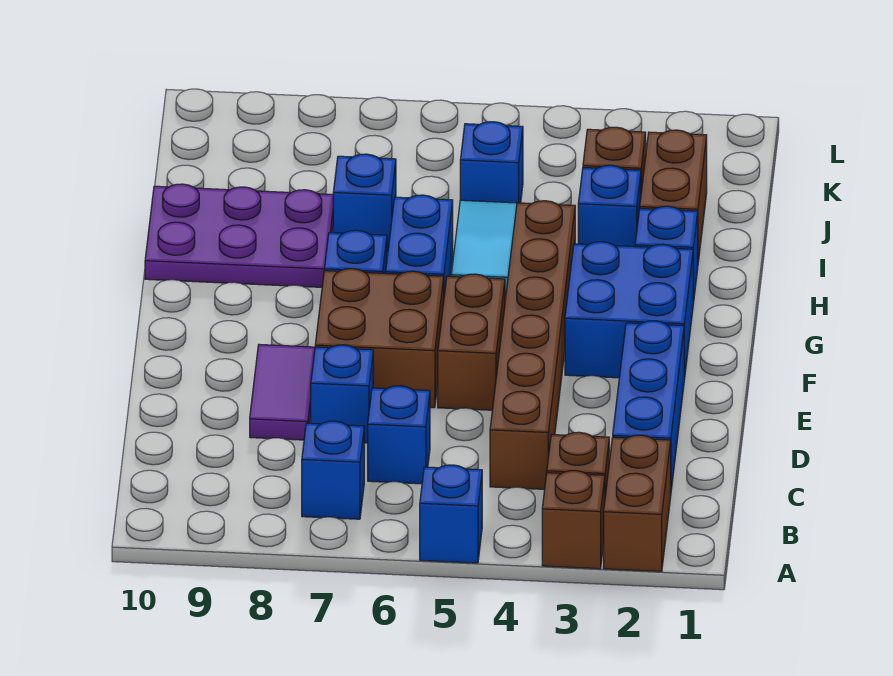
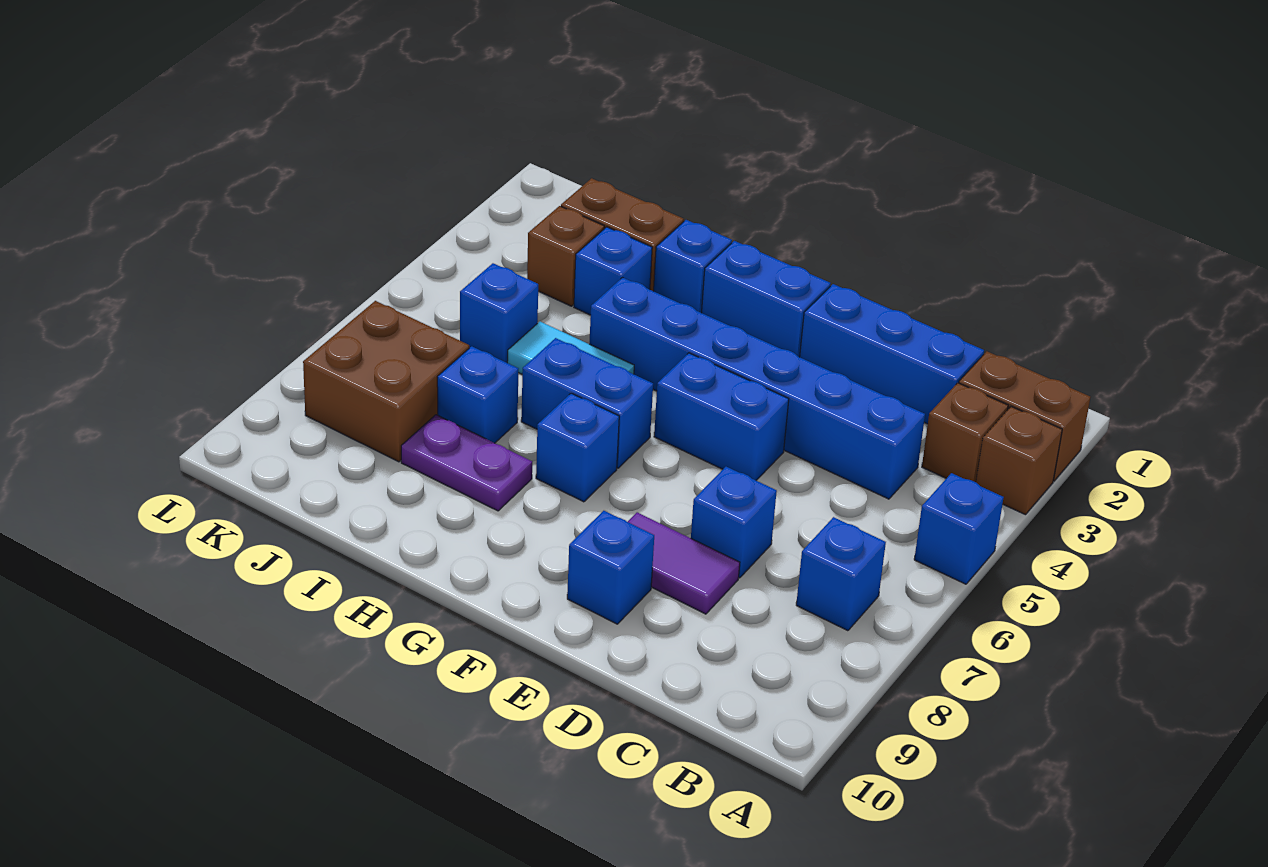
brown brick C4:H4 level 1 -> blue brick C4:H4 level 1
blue brick C6 level 1 -> blue brick E9 level 1
brown brick E5:F5 level 1 -> blue brick E5:F5 level 1
brown brick E6:F7 level 1 -> brown brick J7:K8 level 1
blue brick F2:G3 level 1 -> blue brick F2:G2 level 1
purple plate H8:I10 level 1 -> purple plate H8:I8 level 1

